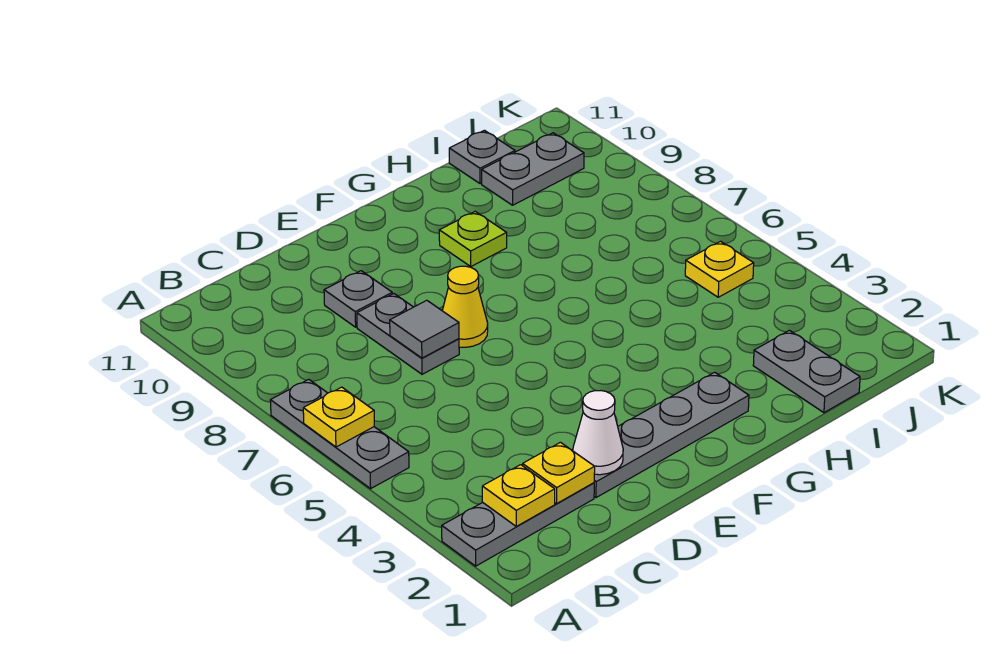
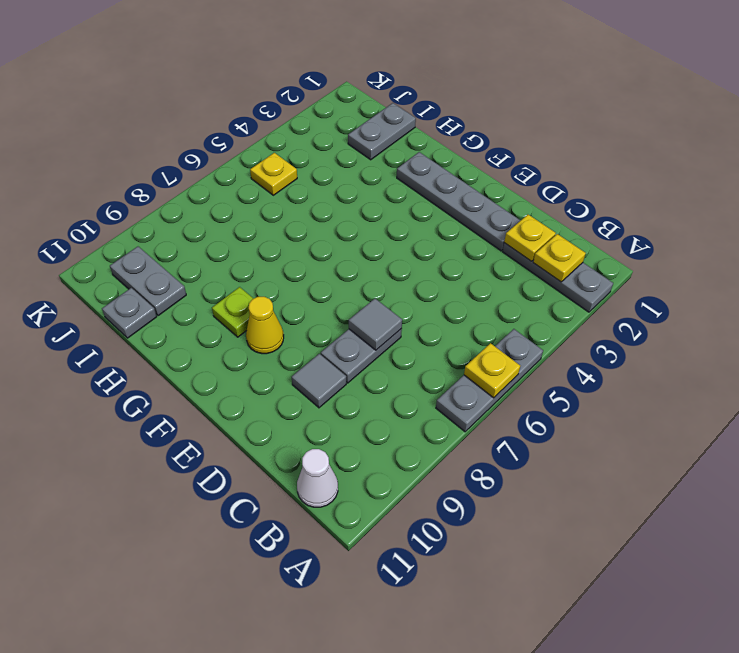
white cone D2 level 2 -> white cone B11 level 1
grey plate D9 level 1 -> grey tile D9 level 1
yellow cone E7 level 1 -> yellow cone F9 level 1

